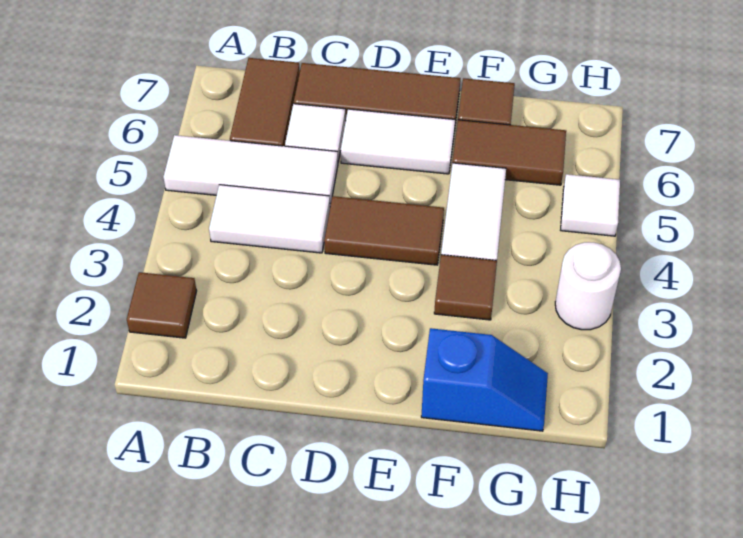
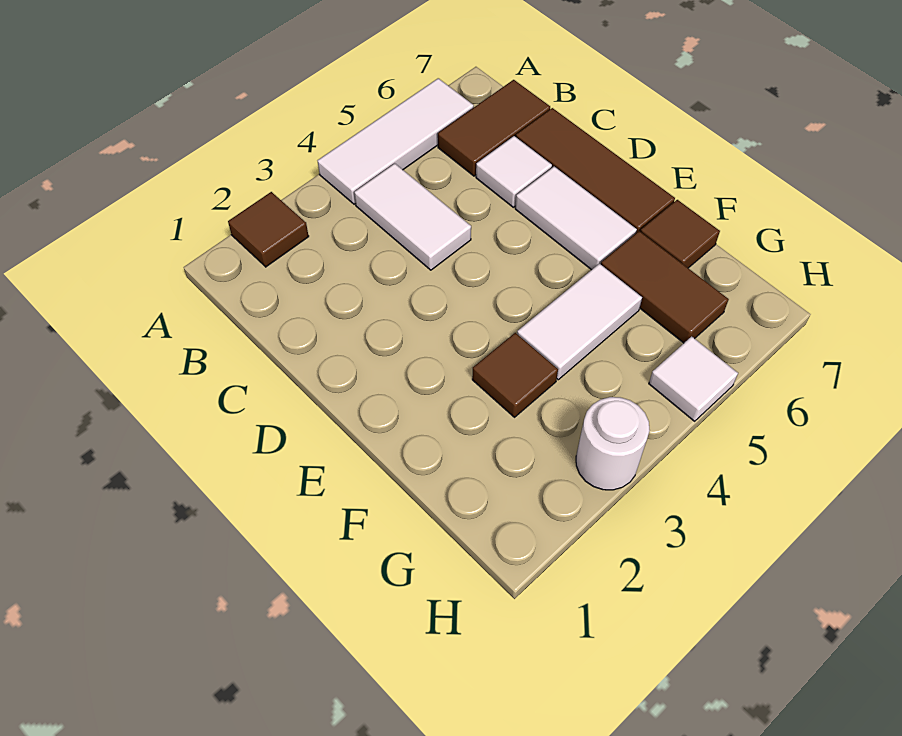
white tile A5:C5 level 1 -> white tile A4:A6 level 1
brown tile D4:E4 level 1 -> none
blue slope F1:G1 level 1 top F -> none

